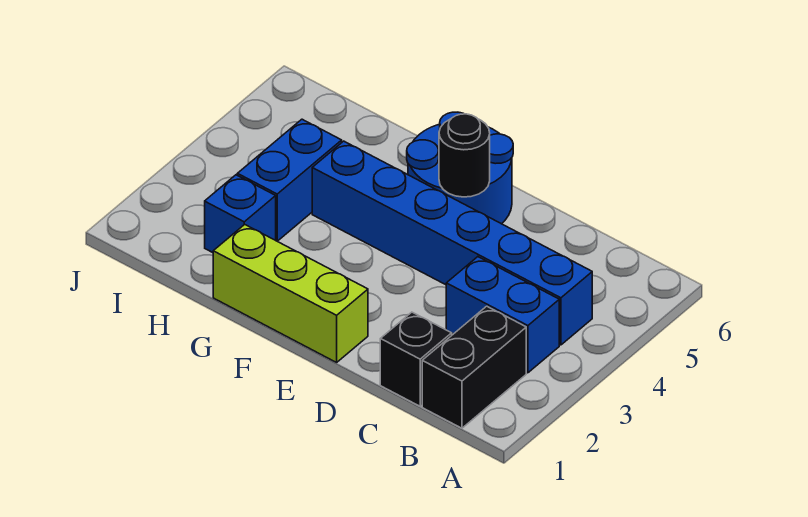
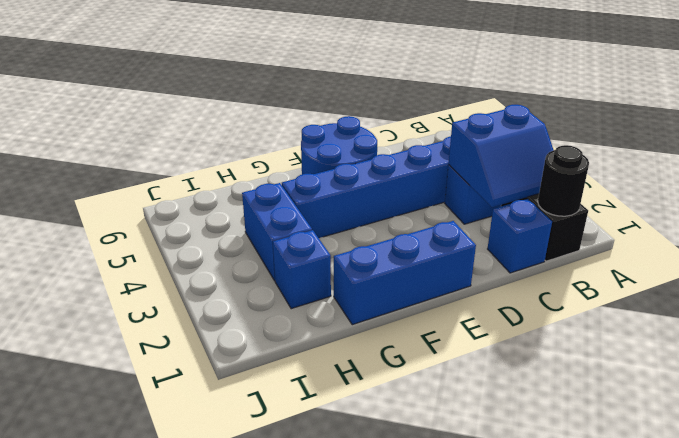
none -> blue slope B2:C3 level 2 top 3
black brick C1 level 1 -> blue brick C1 level 1
lime brick E1:G1 level 1 -> blue brick E1:G1 level 1
black round brick E5 level 2 -> black round brick B1 level 2

